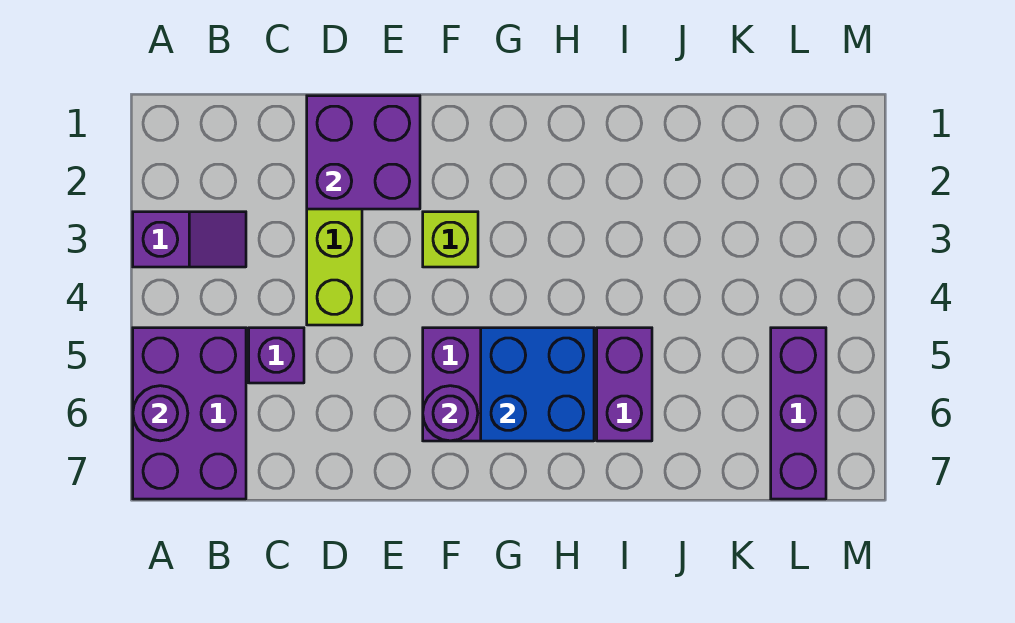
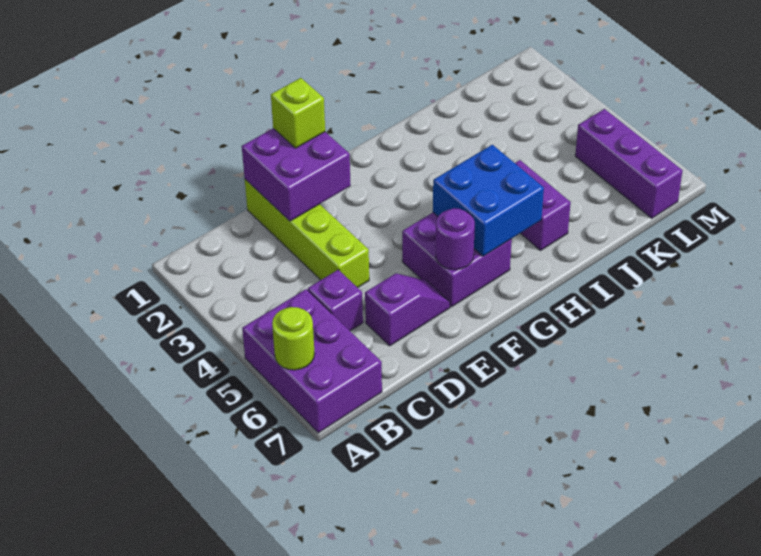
purple slope A3:B3 level 1 top A -> purple slope D6:E6 level 1 top D
purple round brick A6 level 2 -> lime round brick A6 level 2
lime brick F3 level 1 -> lime brick E1 level 3

